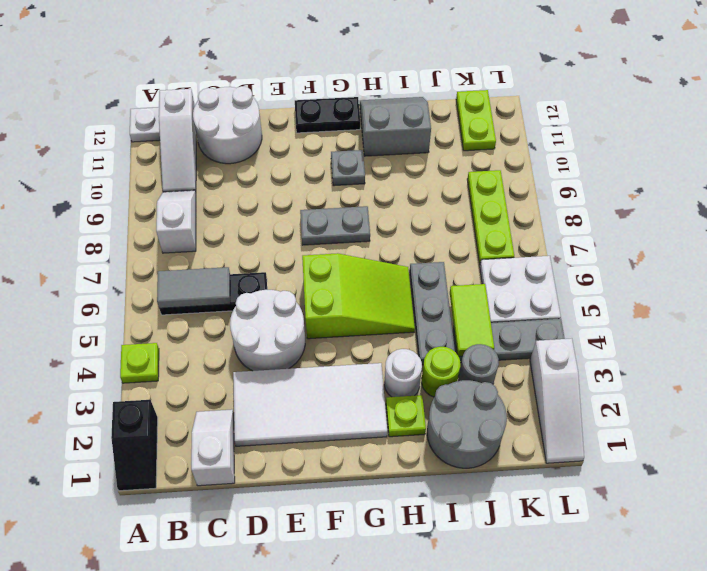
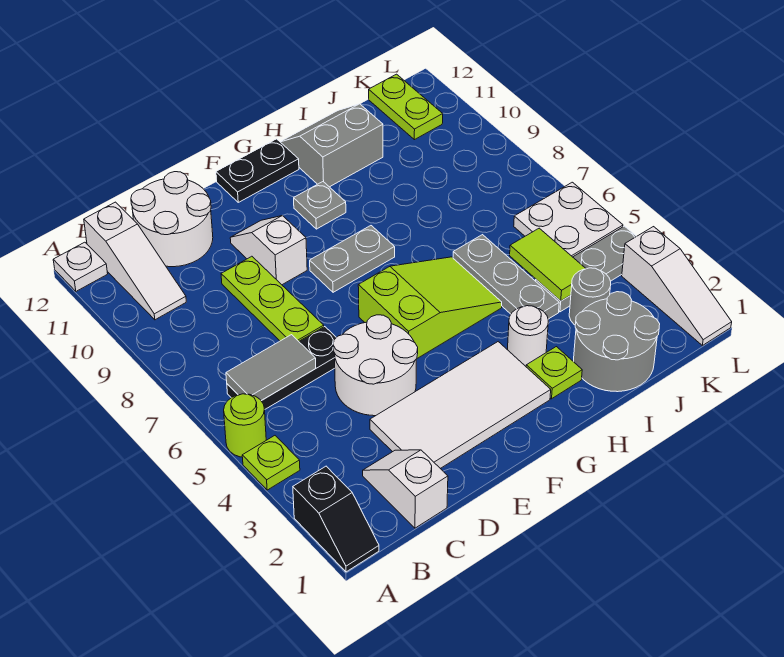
white slope B8:B9 level 1 top 8 -> white slope E9:E10 level 1 top 9
lime round brick I3 level 1 -> lime round brick A5 level 1
lime plate K7:K9 level 1 -> lime plate D7:D9 level 1

